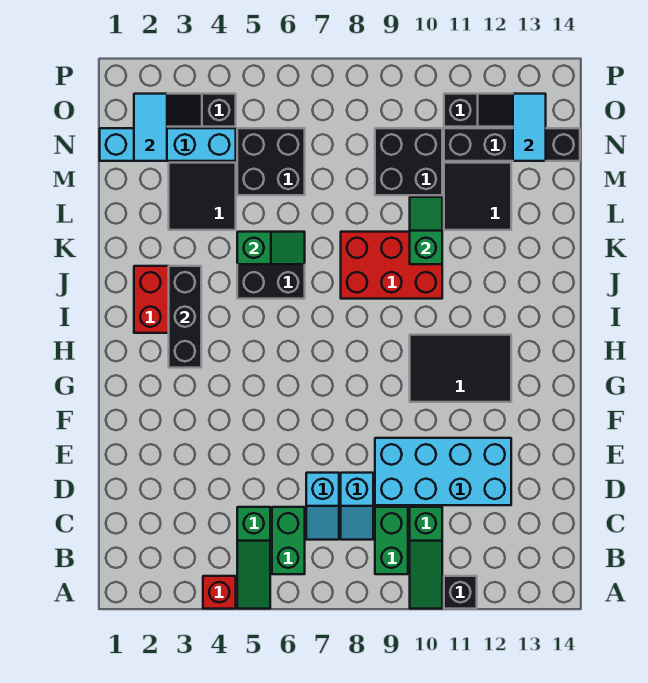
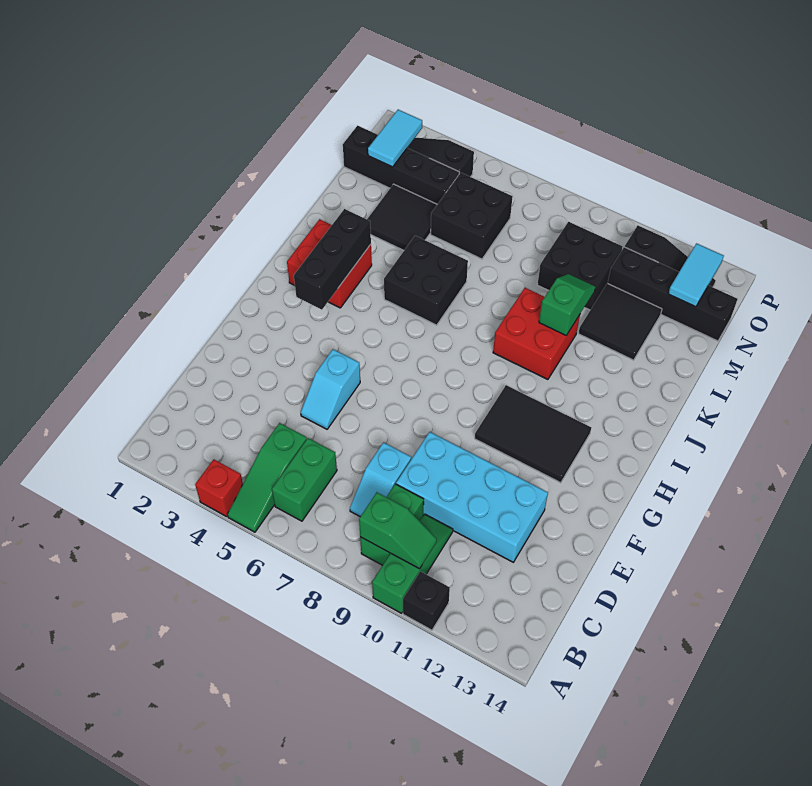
green slope A10:C10 level 1 top C -> green slope A10:C10 level 1 top A
cyan slope C7:D7 level 1 top D -> cyan slope E5:F5 level 1 top F
red brick J8:K10 level 1 -> red brick J9:K10 level 1
green slope K5:K6 level 2 top 5 -> green slope B9:B10 level 2 top 9
cyan brick N1:N4 level 1 -> black brick N1:N4 level 1

